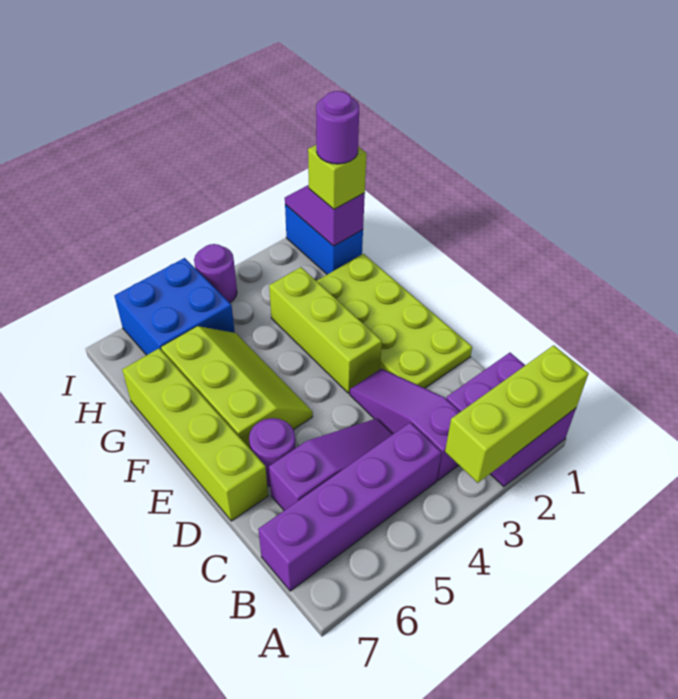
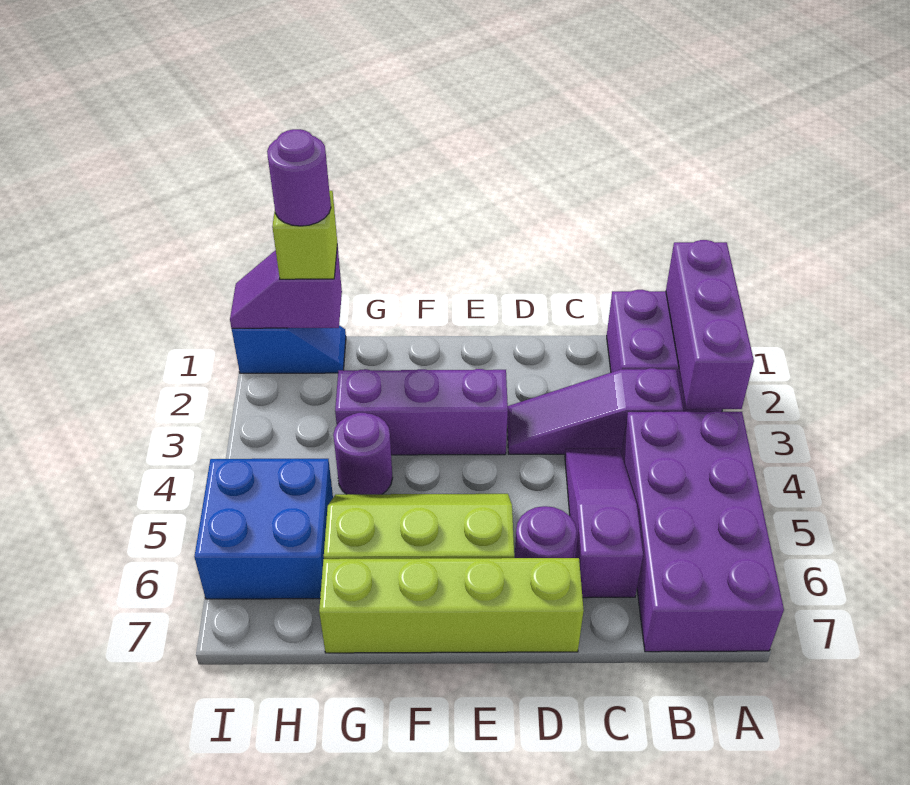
lime brick A1:A3 level 2 -> purple brick A1:A3 level 2
purple brick B4:B7 level 1 -> purple brick A4:B7 level 1
lime plate D1:G2 level 1 -> none
lime brick E3:G3 level 1 -> purple brick E3:G3 level 1
blue brick H1:I1 level 1 -> blue slope H1:I1 level 1 top I
purple round brick I4 level 1 -> purple round brick G4 level 1

